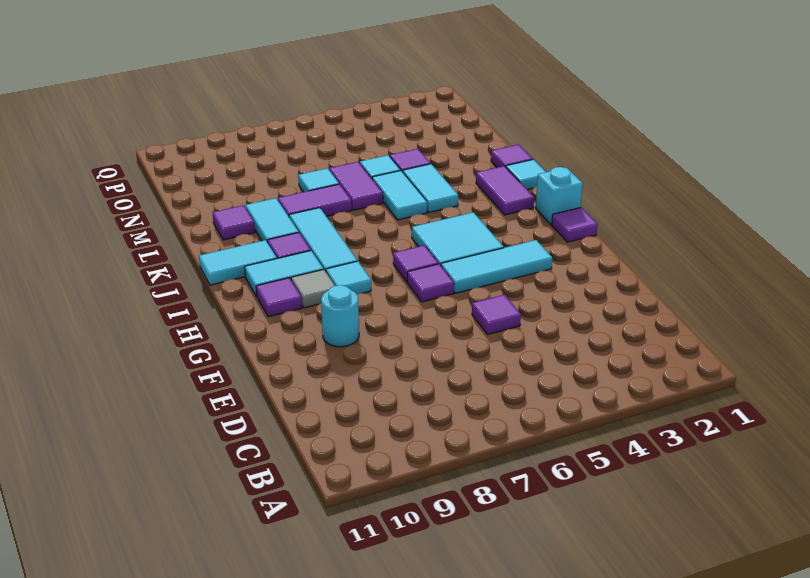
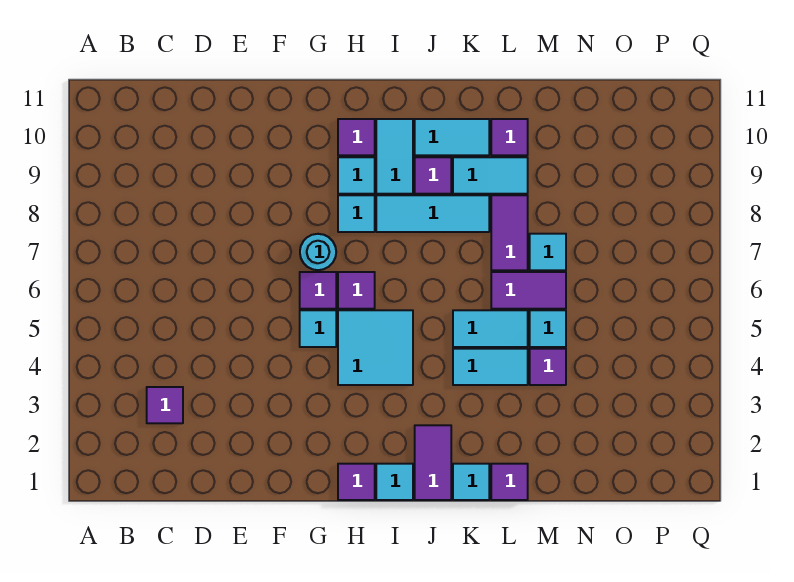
purple tile E5 level 1 -> purple tile C3 level 1
cyan round brick F9 level 1 -> cyan round brick G7 level 1
cyan tile G3:G5 level 1 -> cyan tile G5 level 1
grey tile H9 level 1 -> cyan tile H9 level 1
cyan brick I1 level 1 -> cyan tile I1 level 1
purple tile J2:K2 level 1 -> purple tile J1:J2 level 1
cyan tile J10:J11 level 1 -> cyan tile J10:K10 level 1

